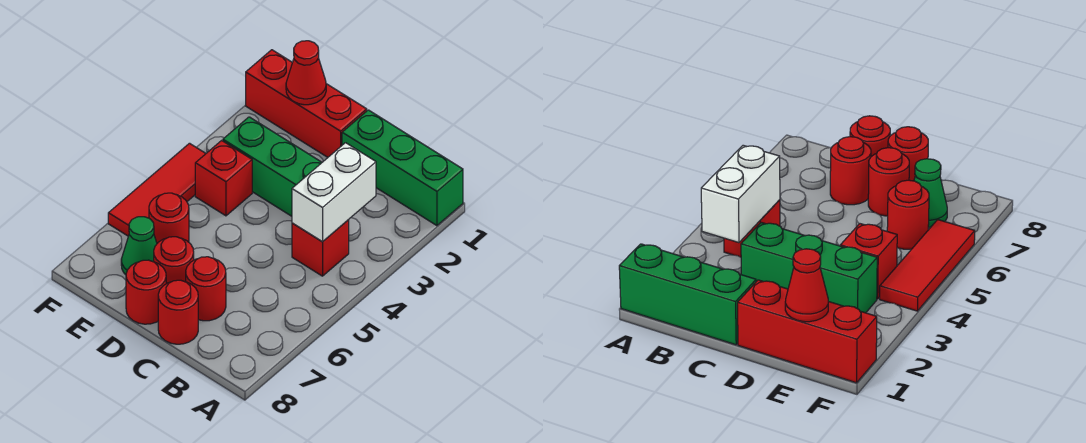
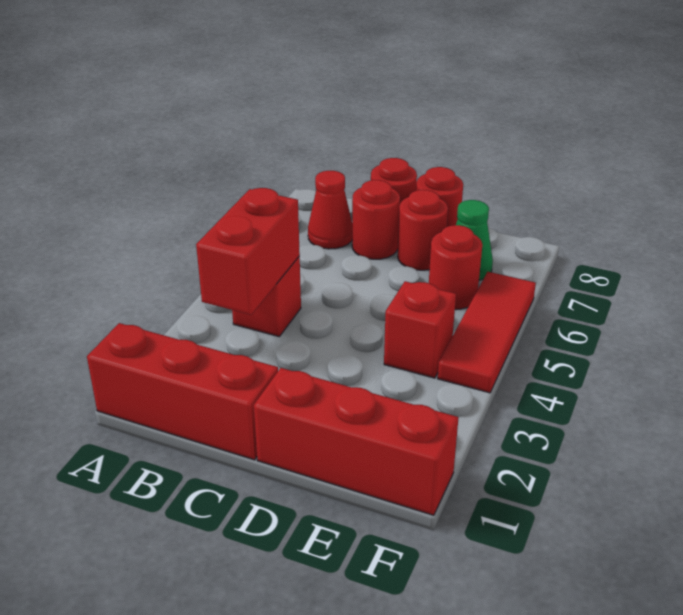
green brick A1:C1 level 1 -> red brick A1:C1 level 1
white brick B3:B4 level 2 -> red brick B3:B4 level 2
green brick C3:E3 level 1 -> none
red cone E1 level 2 -> red cone B7 level 1

